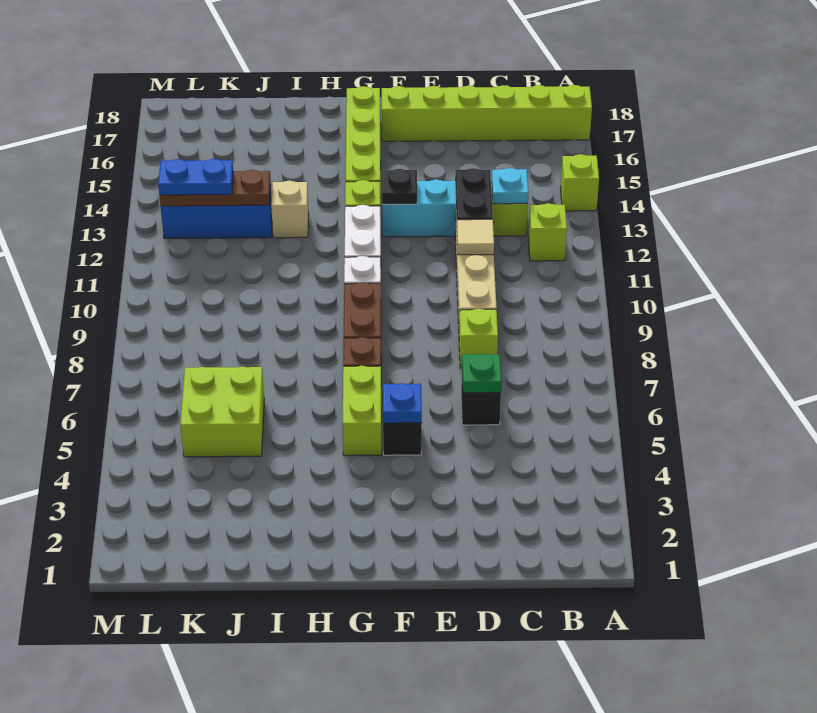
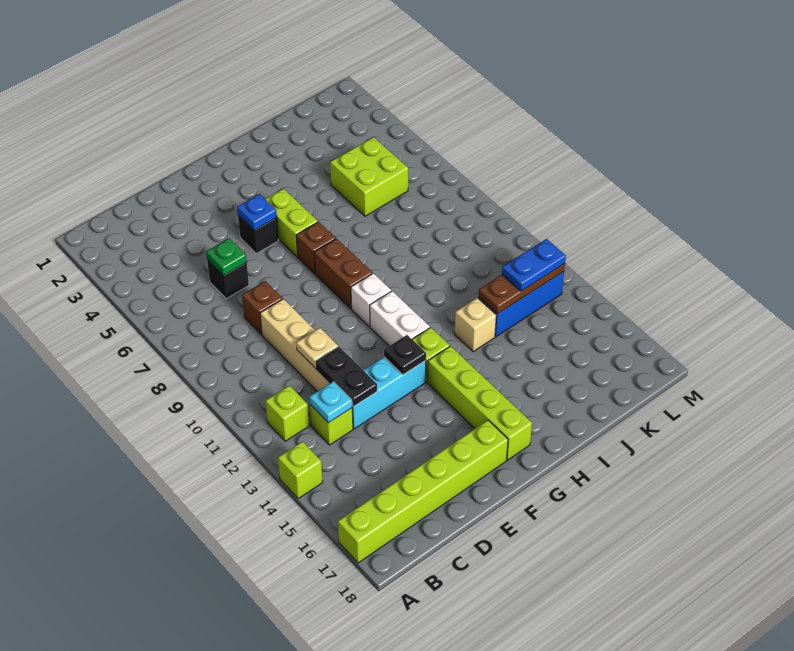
lime brick D8 level 1 -> brown brick D8 level 1
tan tile D11 level 2 -> tan plate D11 level 2

